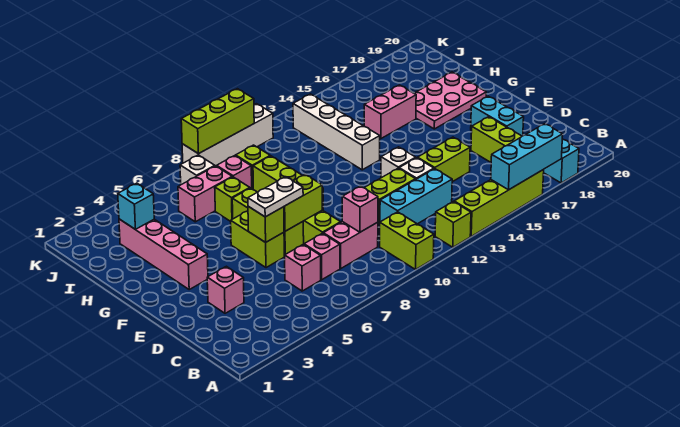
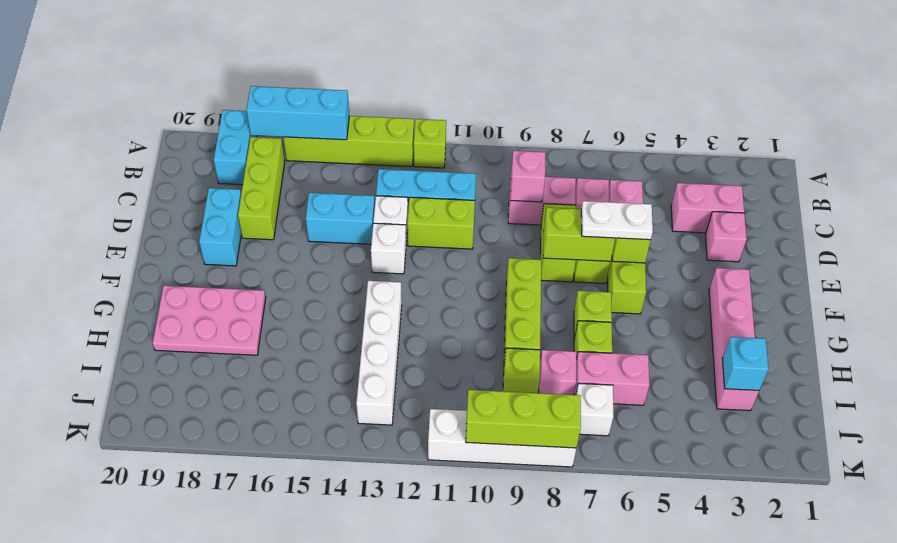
lime brick A10:B10 level 1 -> none
lime brick D14:D15 level 1 -> cyan brick D14:D15 level 1
pink brick H15:H16 level 1 -> pink brick C3:C4 level 1

